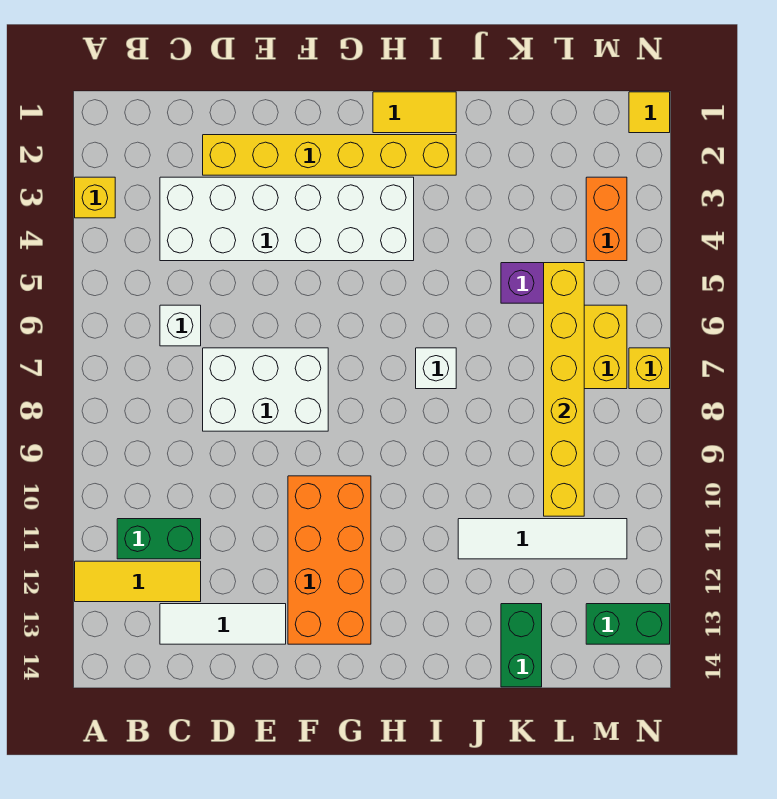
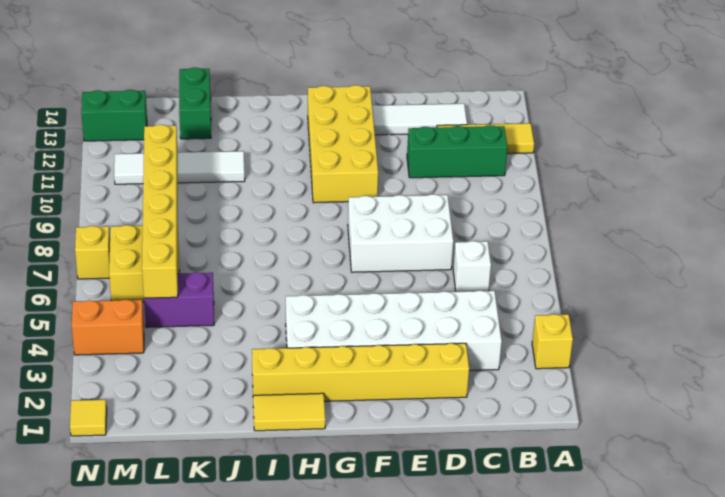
green brick B11:C11 level 1 -> green brick B11:D11 level 1
orange brick F10:G13 level 1 -> yellow brick F10:G13 level 1
white brick I7 level 1 -> none
orange brick M3:M4 level 1 -> orange brick M4:N4 level 1

